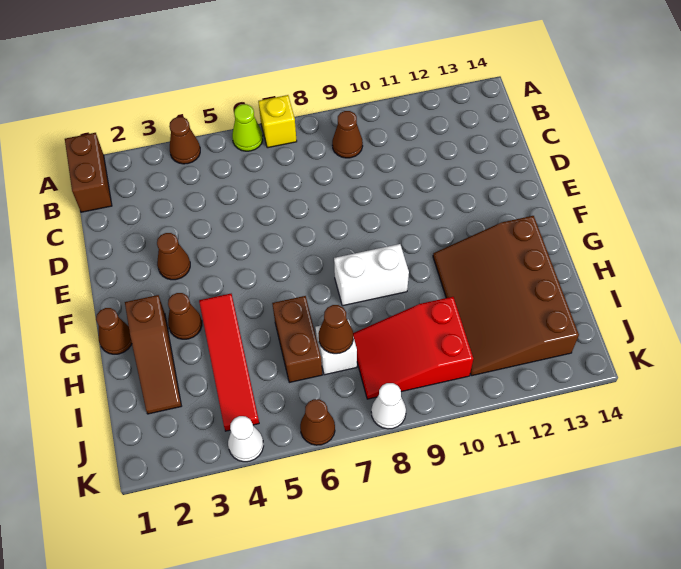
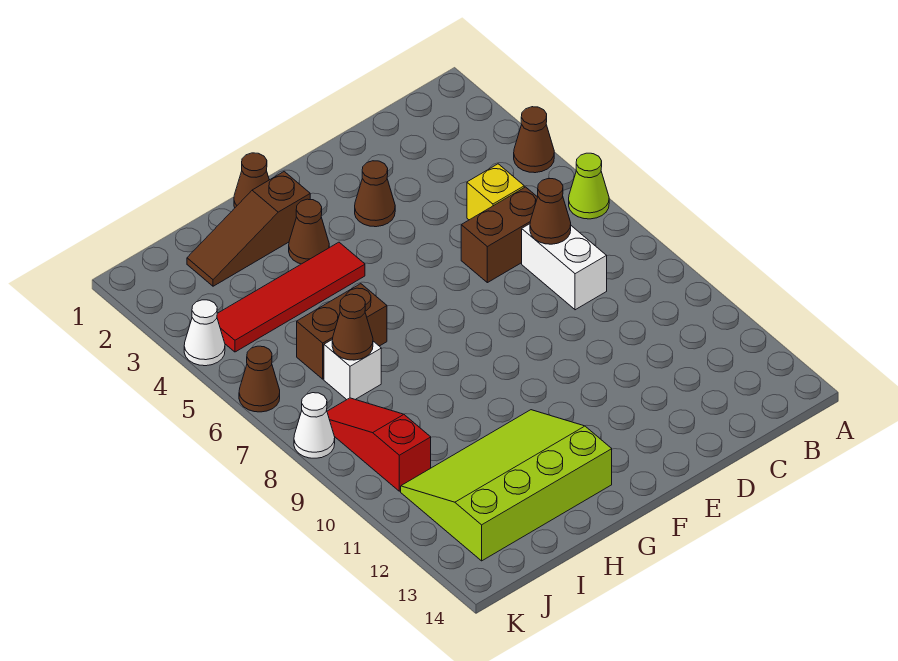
brown brick A1:B1 level 1 -> brown brick C6:D6 level 1
yellow brick A7 level 1 -> yellow brick C5 level 1
brown cone B9 level 1 -> brown cone C7 level 2
white brick G8:G9 level 1 -> white brick C7:C8 level 1
brown slope G11:J13 level 1 top 13 -> lime slope G11:J13 level 1 top 13
red slope I8:J10 level 1 top 10 -> red slope J8:J10 level 1 top 10

